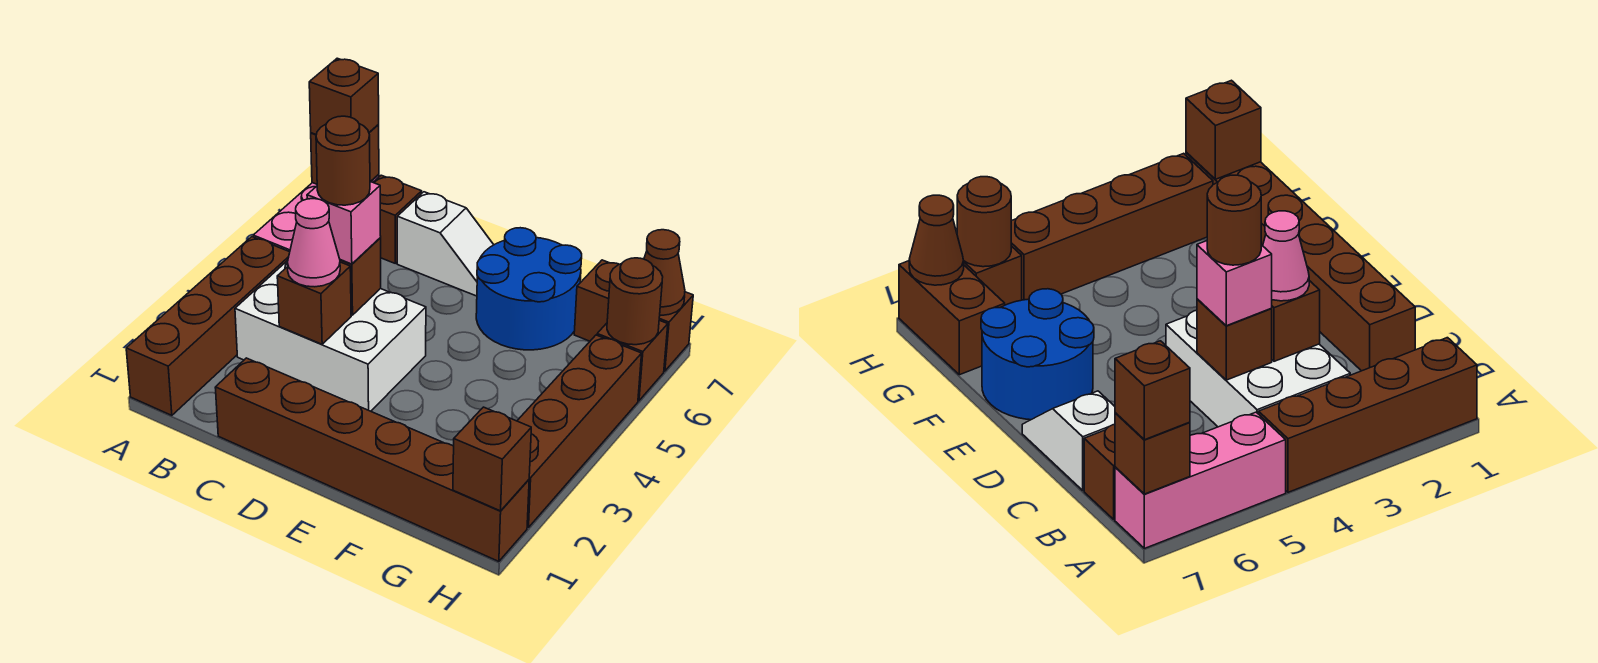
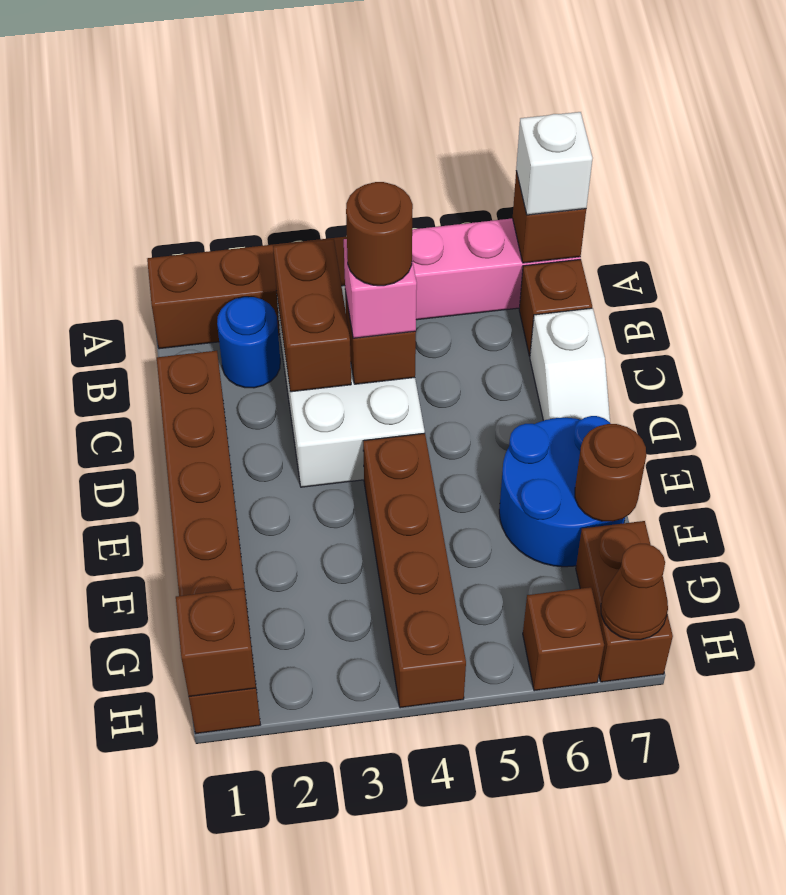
brown brick A7 level 3 -> white brick A7 level 3
none -> blue round brick B2 level 1
brown brick C3 level 2 -> brown brick B3:C3 level 2
pink cone C3 level 3 -> none
brown brick H2:H5 level 1 -> brown brick E4:H4 level 1
brown round brick H6 level 2 -> brown round brick F7 level 2

